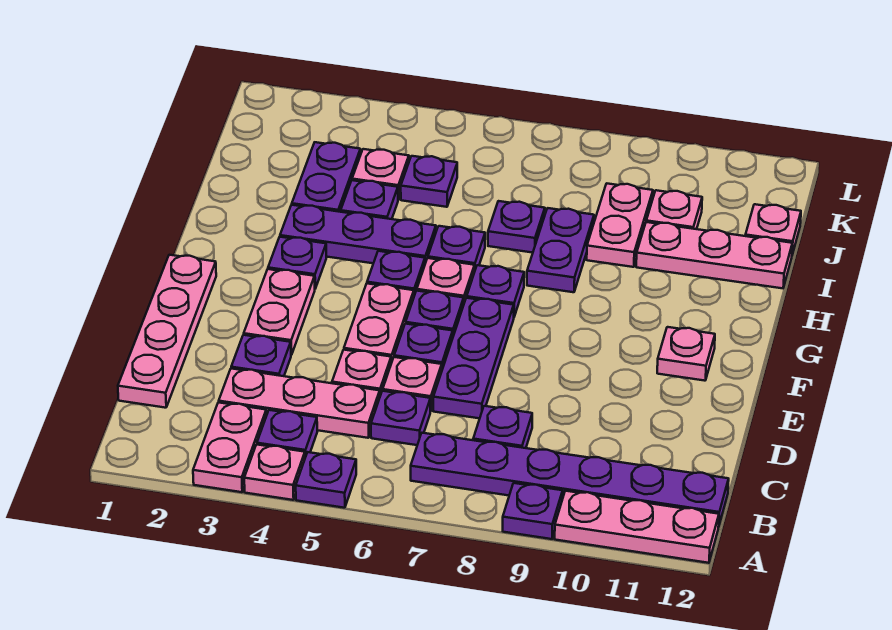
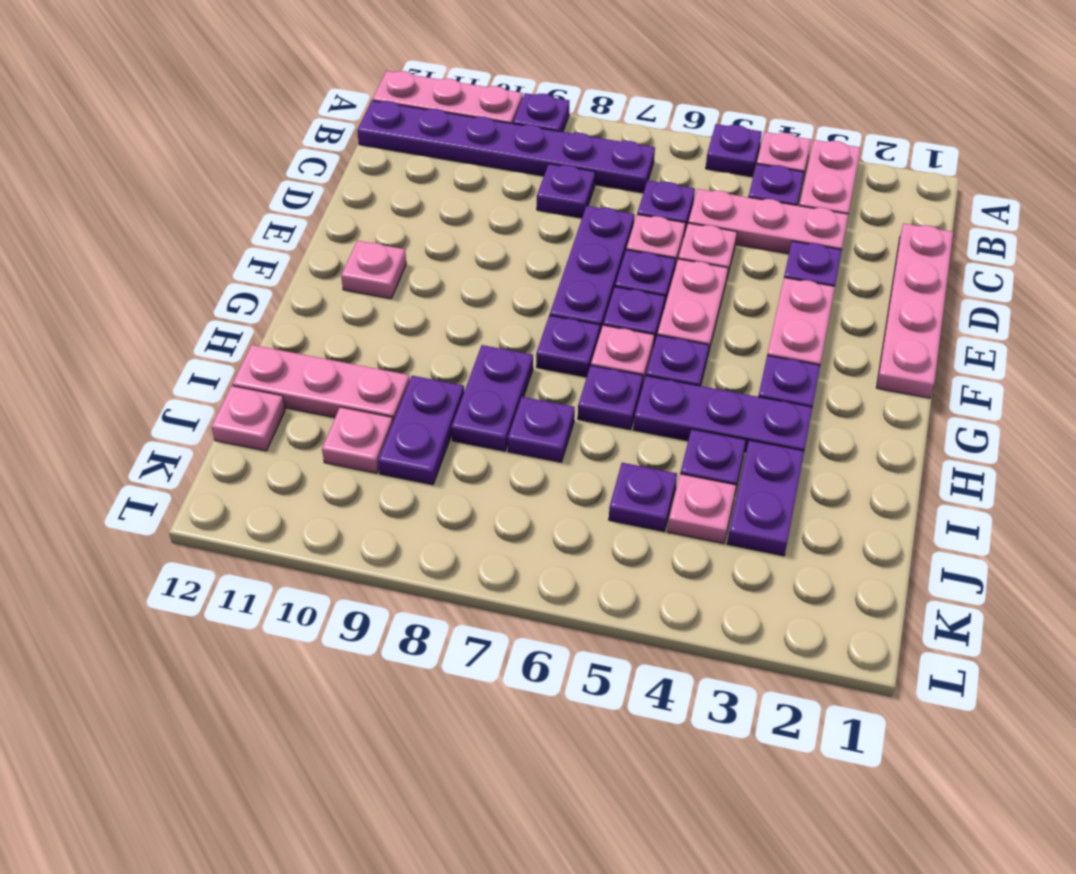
pink plate I9:J9 level 1 -> purple plate I9:J9 level 1

